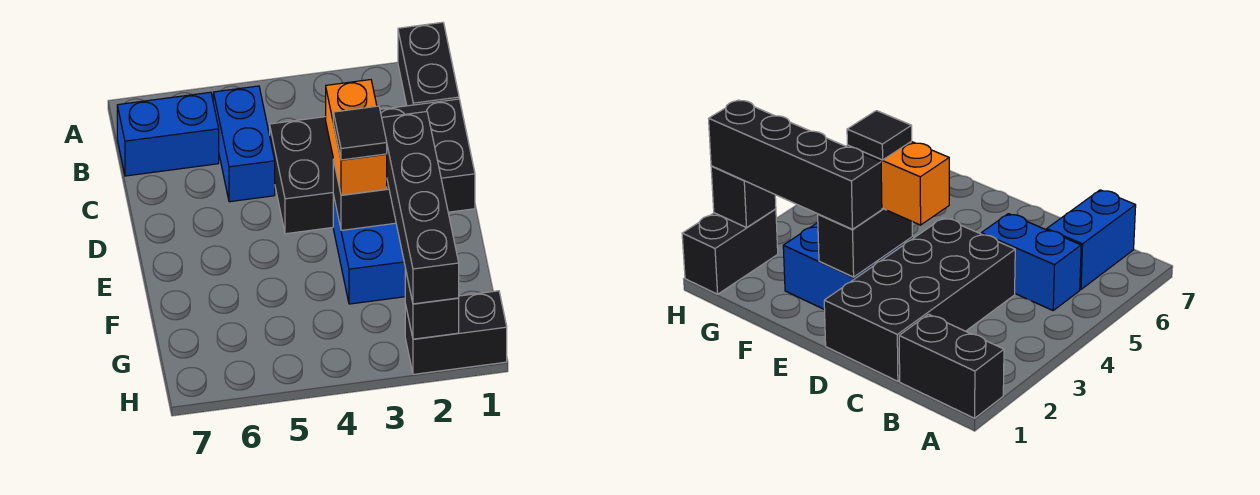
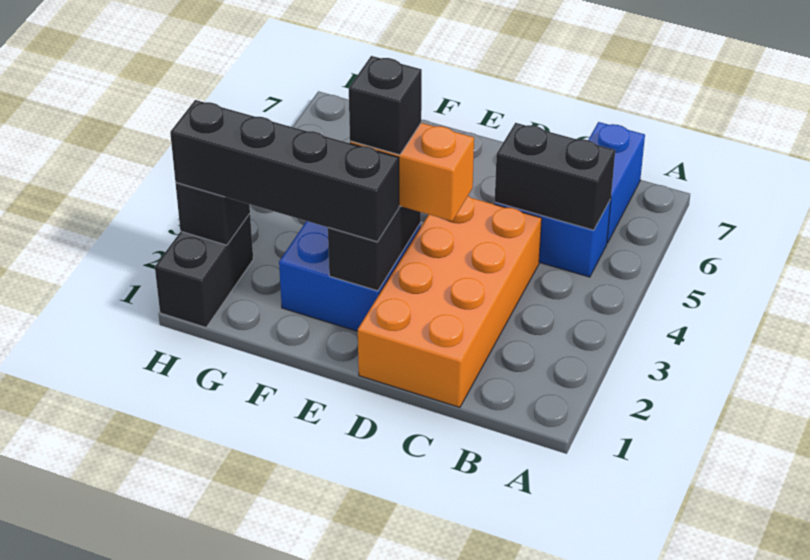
black brick A1:B1 level 1 -> black brick B5:C5 level 2
black brick C1:D4 level 1 -> orange brick C1:D4 level 1
black tile E3 level 4 -> black brick E3 level 4

